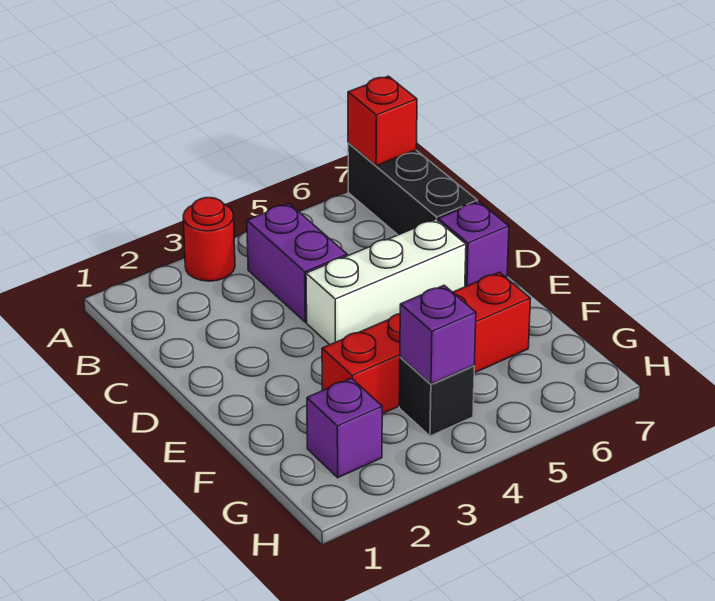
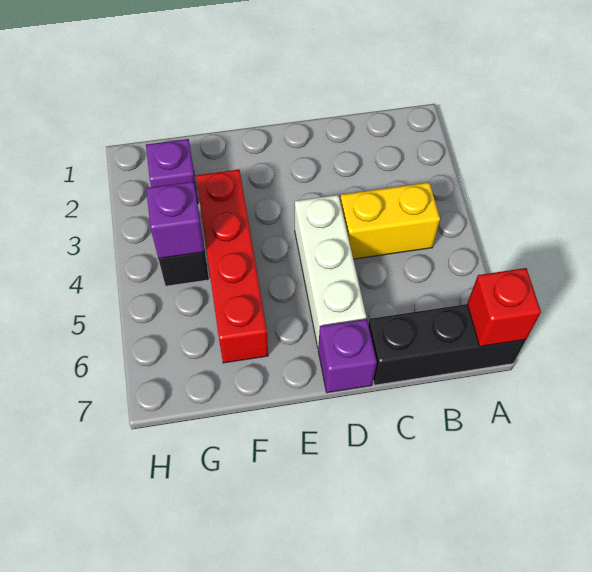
red round brick A3 level 1 -> none
purple brick B4:C4 level 1 -> yellow brick B4:C4 level 1

